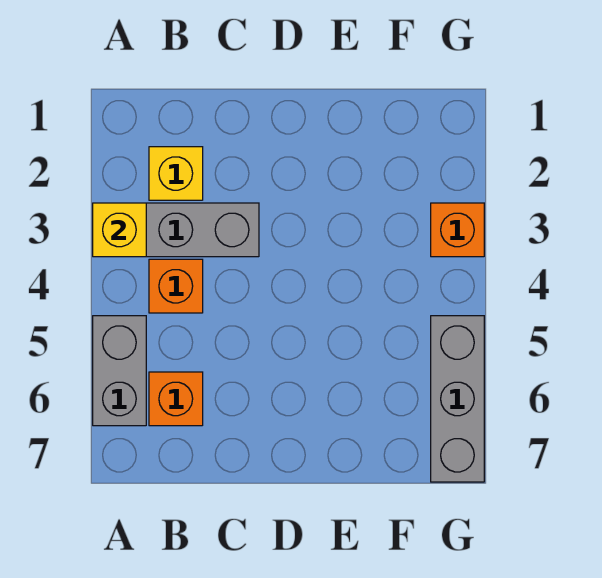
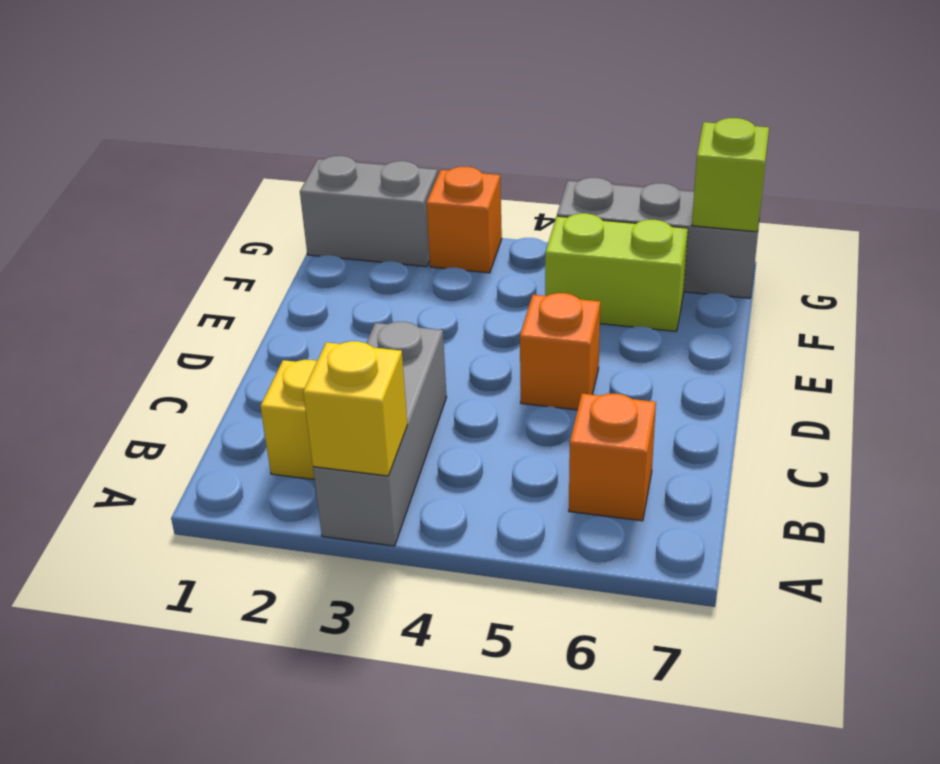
grey brick A5:A6 level 1 -> grey brick G1:G2 level 1
orange brick B4 level 1 -> orange brick D5 level 1
none -> lime brick F5:F6 level 1
none -> lime brick G7 level 2

